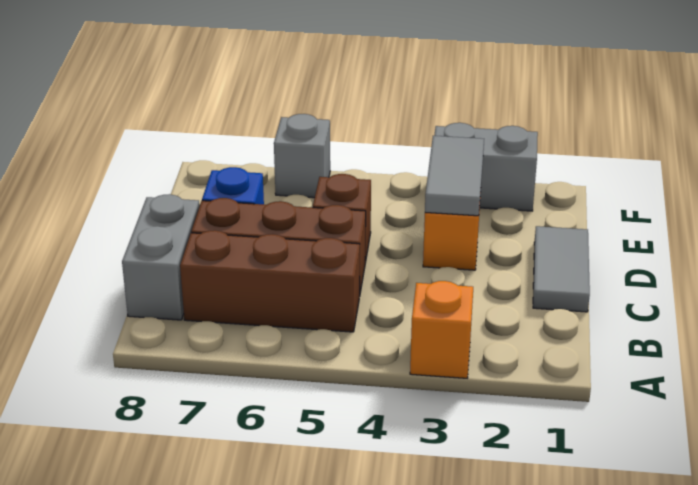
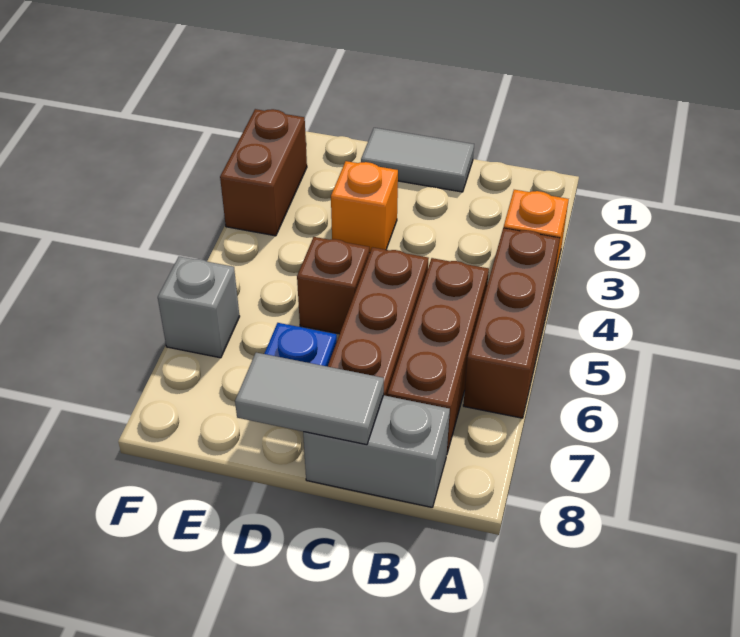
none -> brown brick A4:A6 level 1
grey tile D3:E3 level 2 -> grey tile C8:D8 level 2
grey brick F2:F3 level 1 -> brown brick F2:F3 level 1

